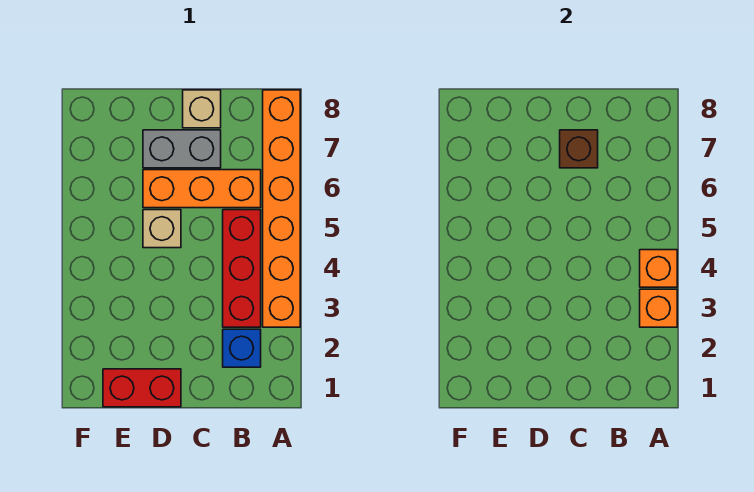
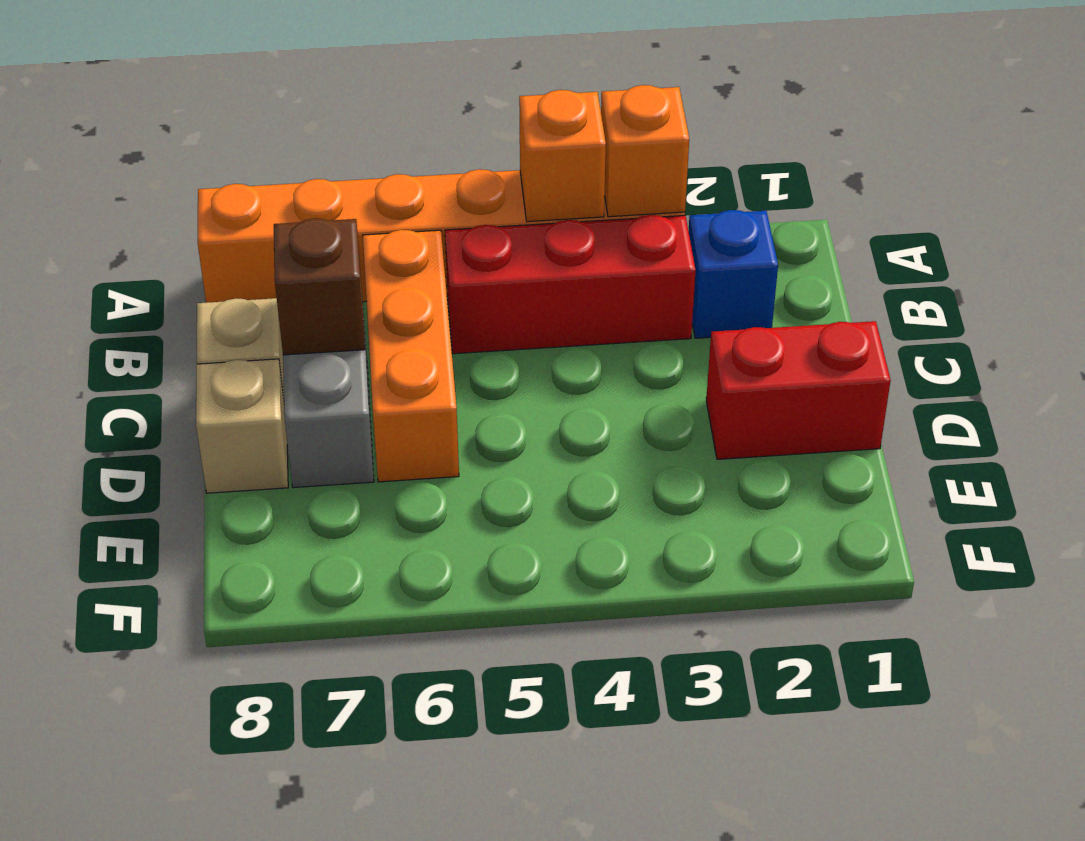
red brick D1:E1 level 1 -> red brick D1:D2 level 1
tan brick D5 level 1 -> tan brick D8 level 1

